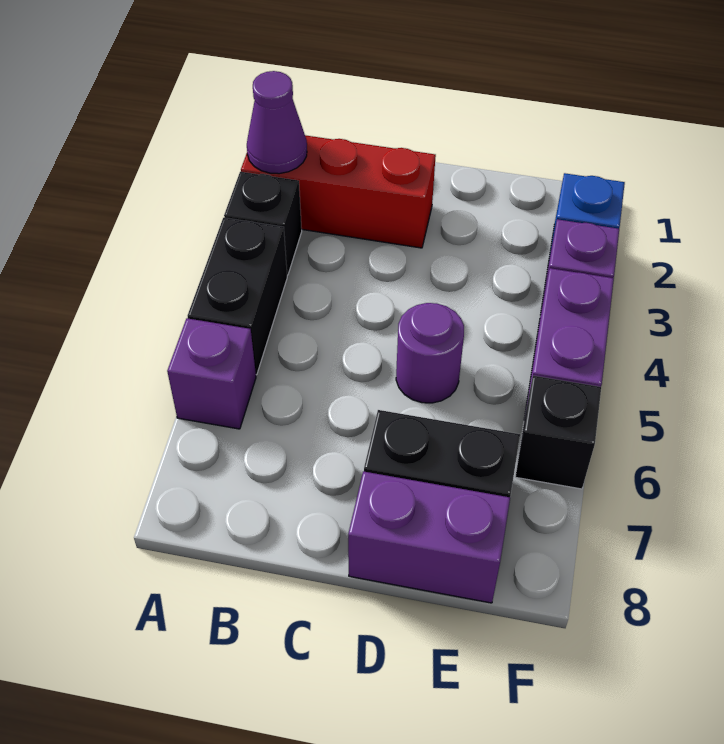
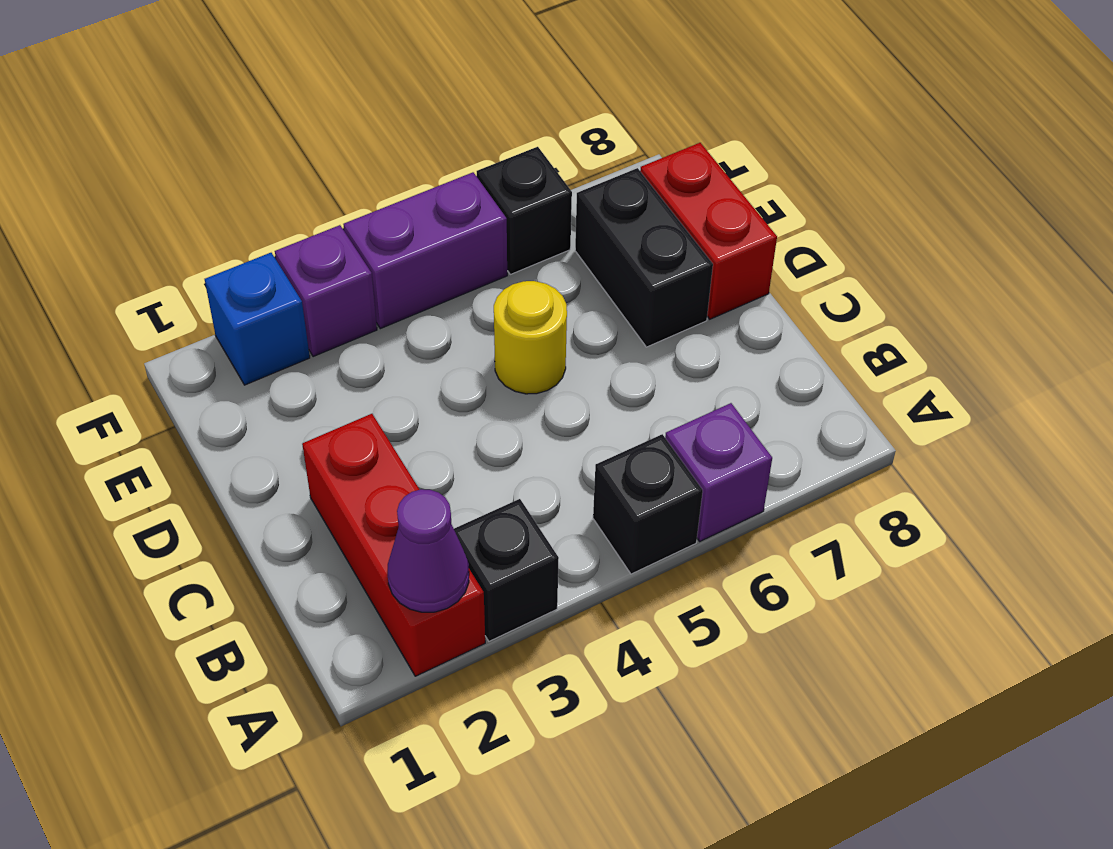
black brick A4:A5 level 1 -> black brick A5 level 1
purple round brick D5 level 1 -> yellow round brick D5 level 1
purple brick D8:E8 level 1 -> red brick D8:E8 level 1

